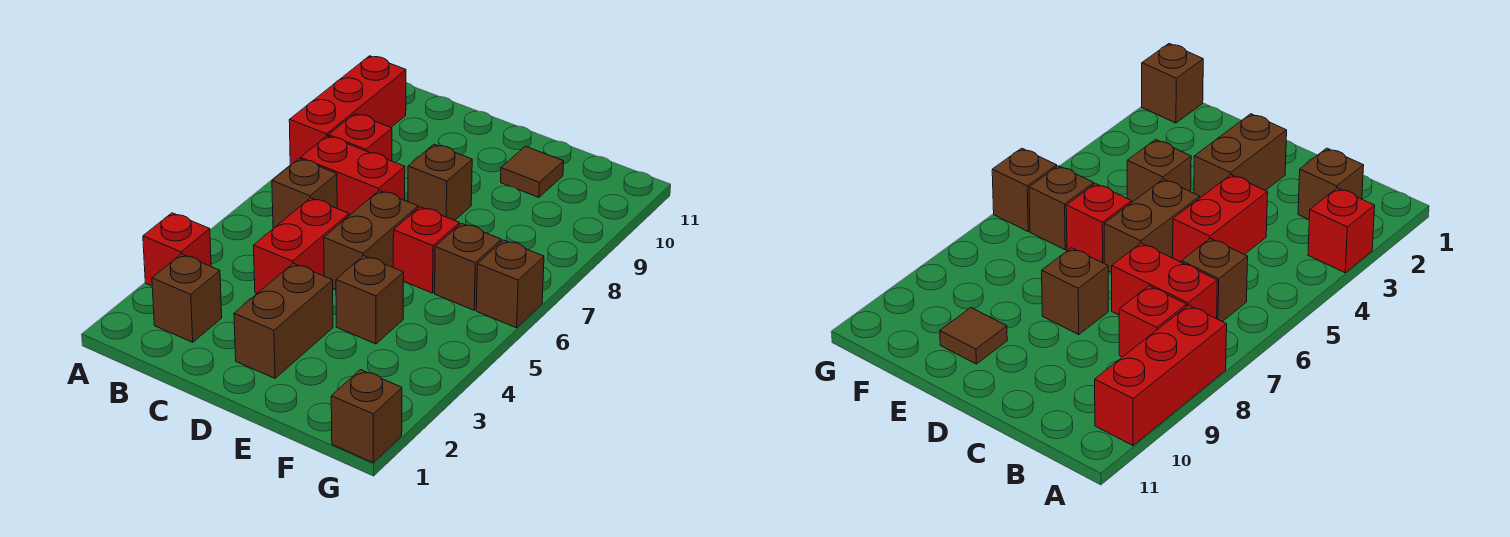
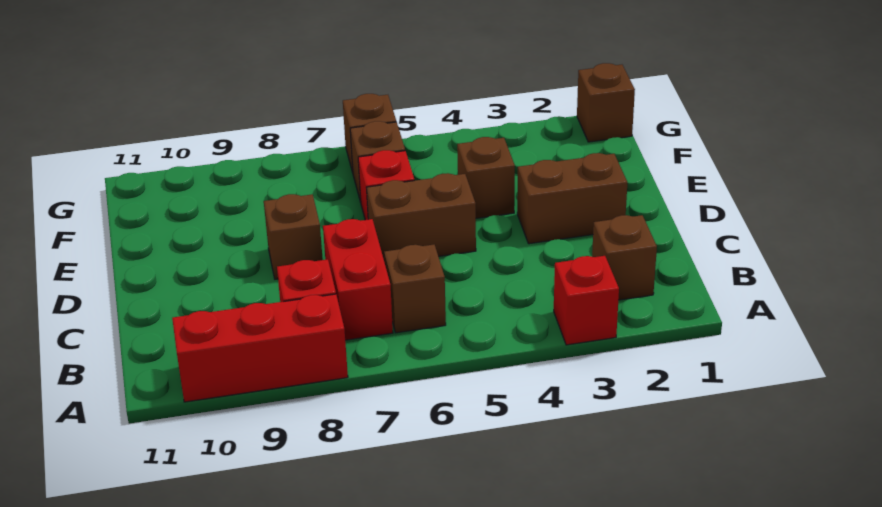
red brick C4:C5 level 1 -> none
brown tile E10 level 1 -> none

